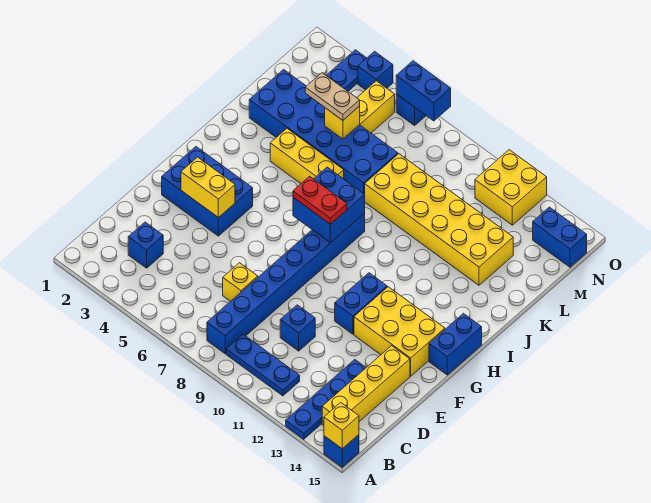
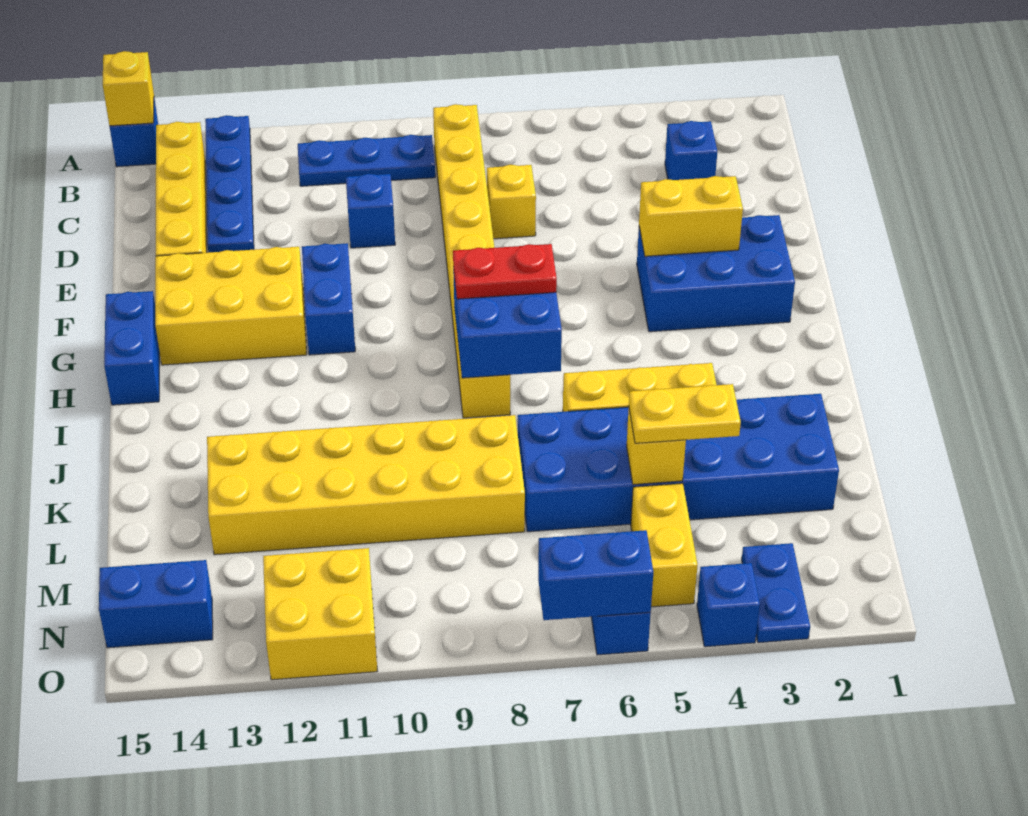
blue brick B8:I8 level 1 -> yellow brick B8:I8 level 1
tan plate L4:L5 level 3 -> yellow plate L4:L5 level 3

